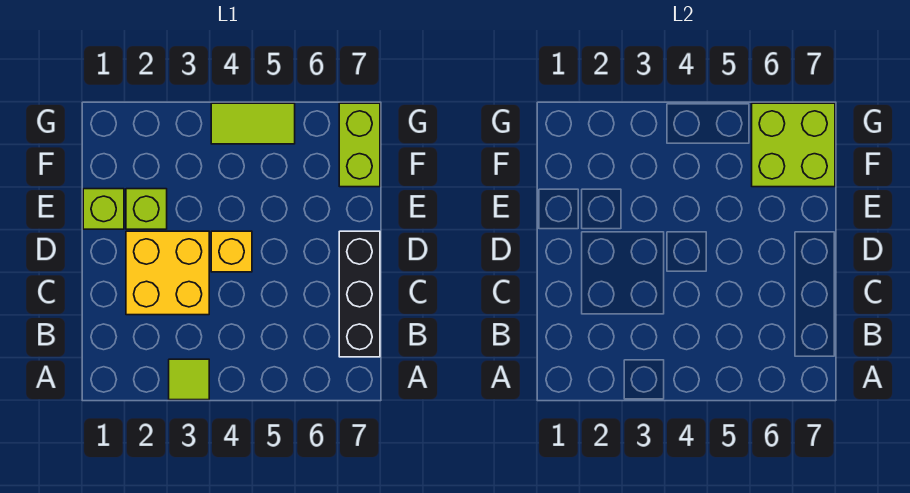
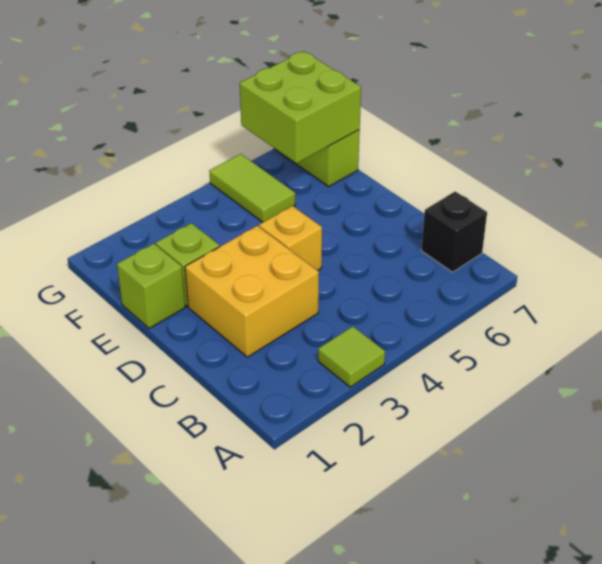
black brick B7:D7 level 1 -> black brick B7 level 1
lime tile G4:G5 level 1 -> lime tile F5:G5 level 1

